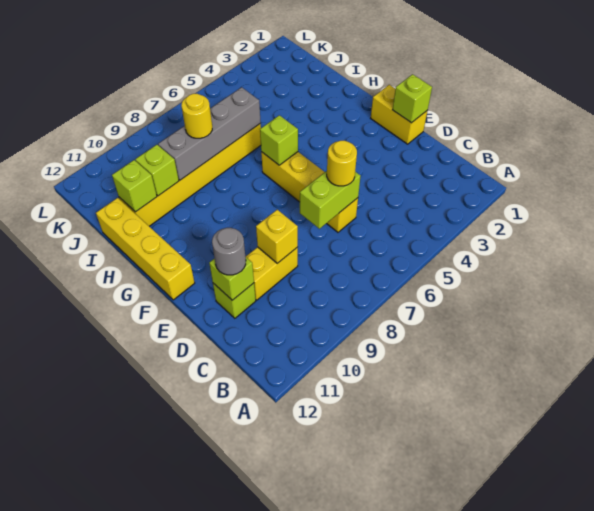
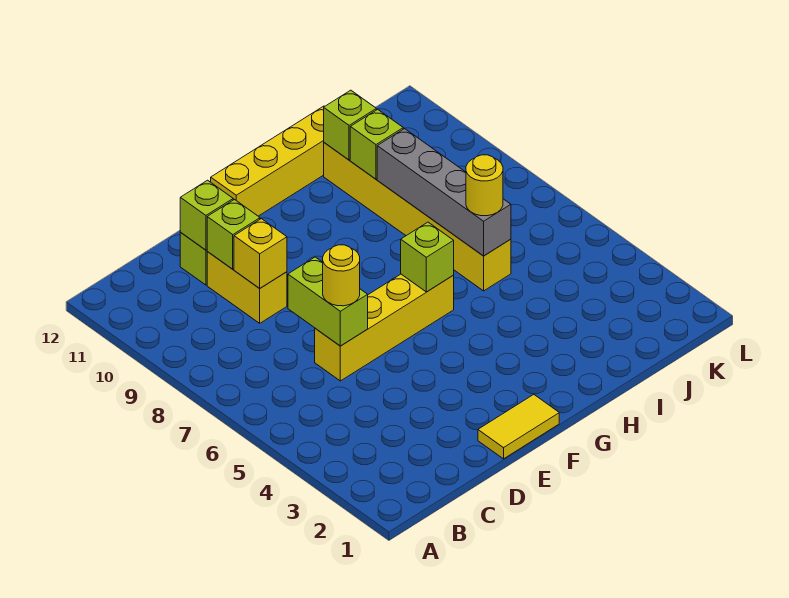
grey round brick D11 level 3 -> none
yellow brick E1:F1 level 1 -> yellow tile E1:F1 level 1
lime brick E1 level 2 -> lime brick D10 level 2
yellow round brick I8 level 3 -> yellow round brick I6 level 3

